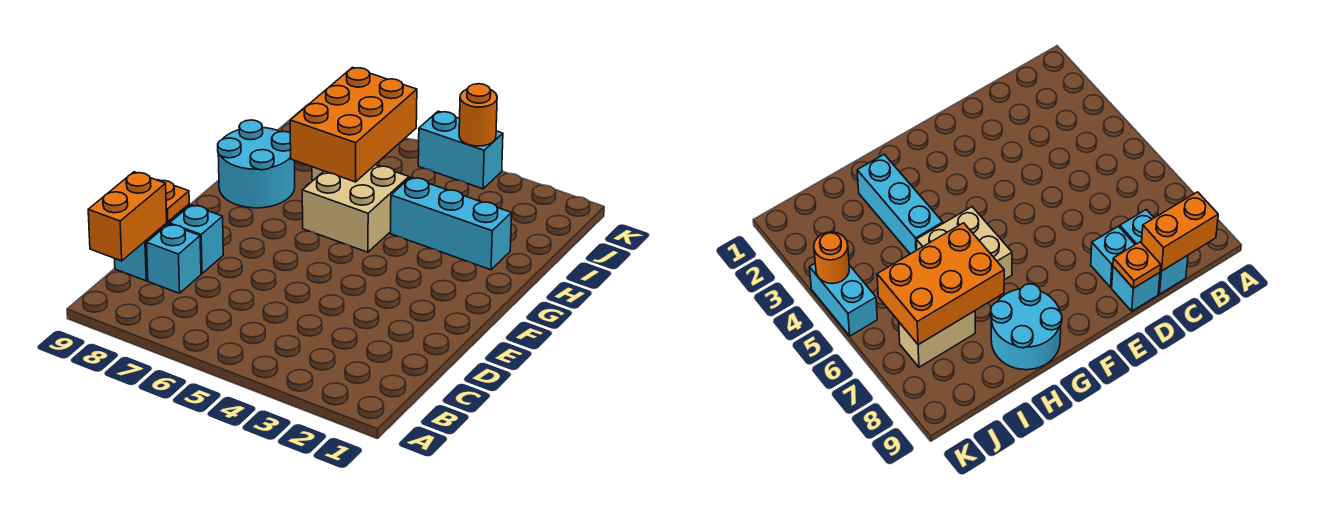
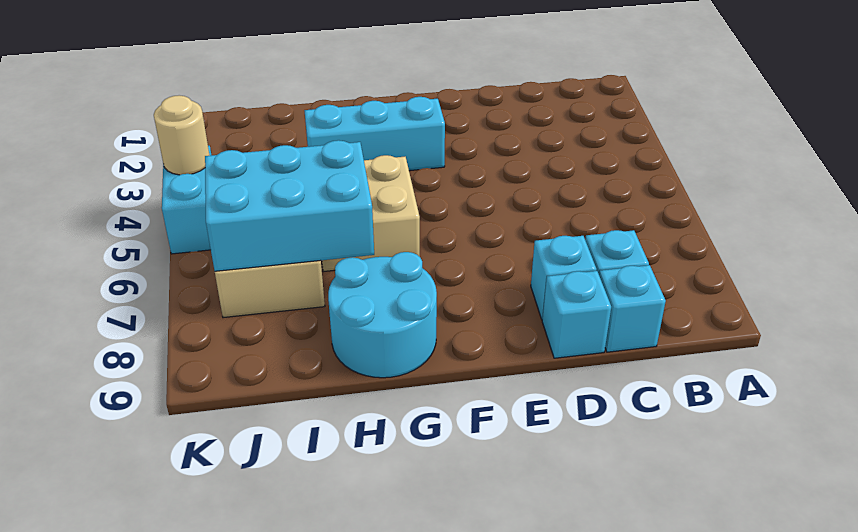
orange brick B9:C9 level 2 -> none
orange plate D9 level 2 -> none
cyan brick H2:H4 level 1 -> cyan brick F3:H3 level 1
orange brick H6:J7 level 2 -> cyan brick H6:J7 level 2
orange round brick K4 level 2 -> tan round brick K4 level 2

